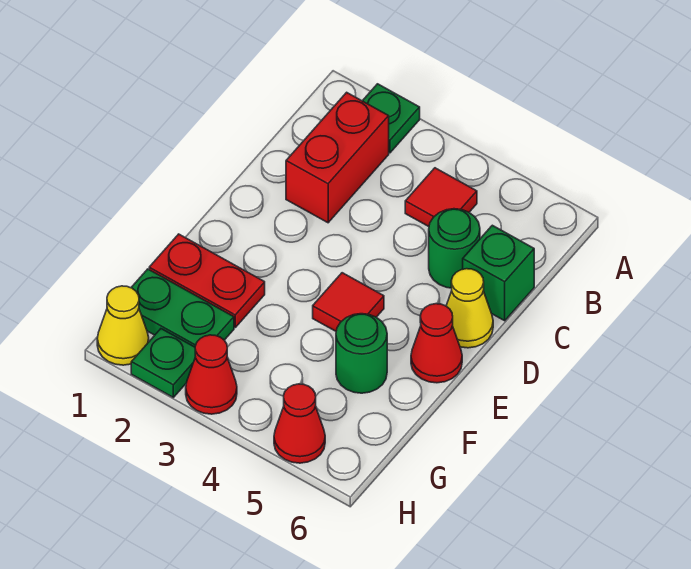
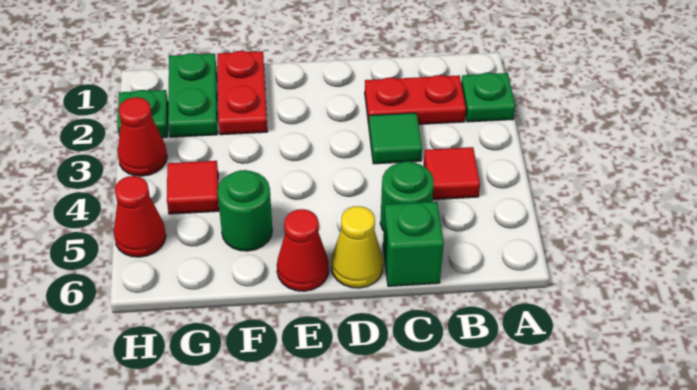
red brick B2:C2 level 1 -> red plate B2:C2 level 1
none -> green tile C3 level 1
red tile E4 level 1 -> red tile G4 level 1
yellow cone H1 level 1 -> none

